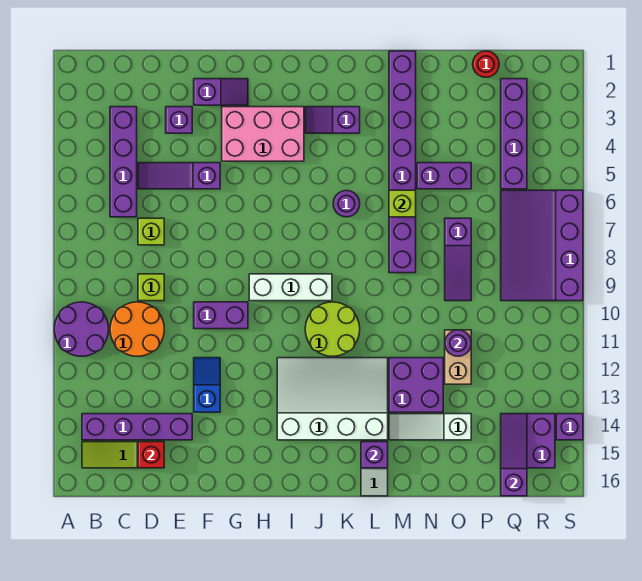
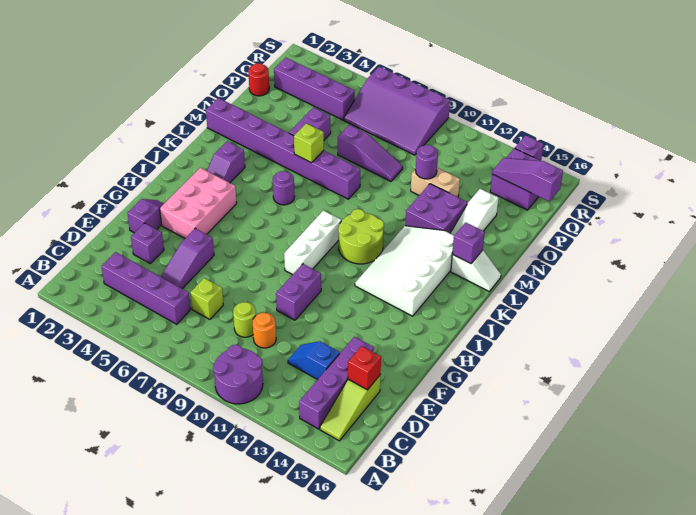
orange round brick C10:D11 level 1 -> orange round brick D10 level 1
lime brick D9 level 1 -> lime round brick D9 level 1
blue slope F12:F13 level 1 top 13 -> blue slope D12:D13 level 1 top 13

